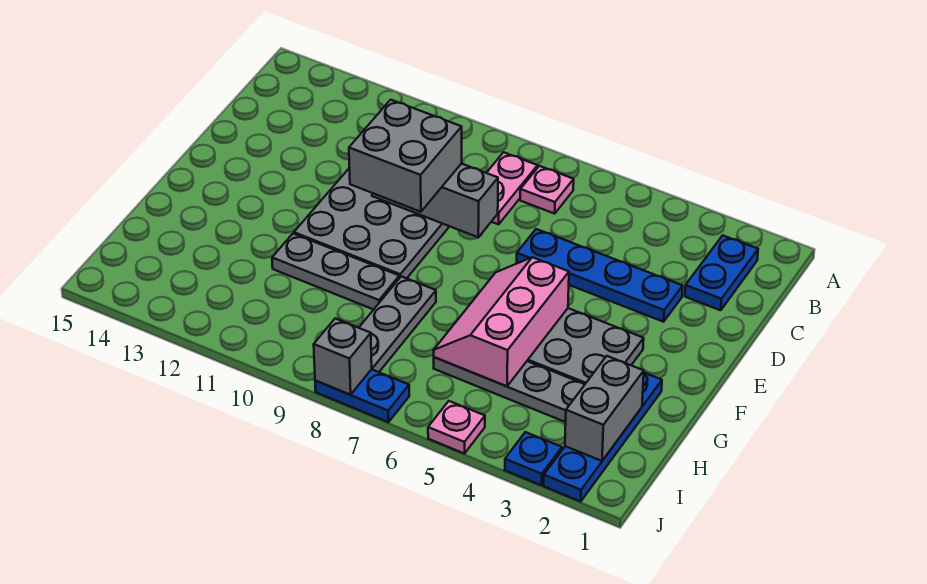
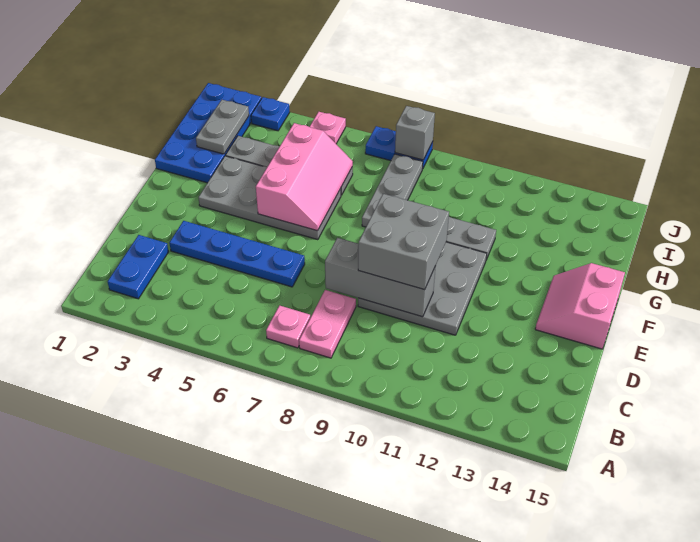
none -> pink slope E14:F15 level 1 top 15
blue plate G2:J2 level 1 -> blue plate G1:J2 level 1
grey brick H2:I2 level 2 -> grey plate H2:I2 level 2

